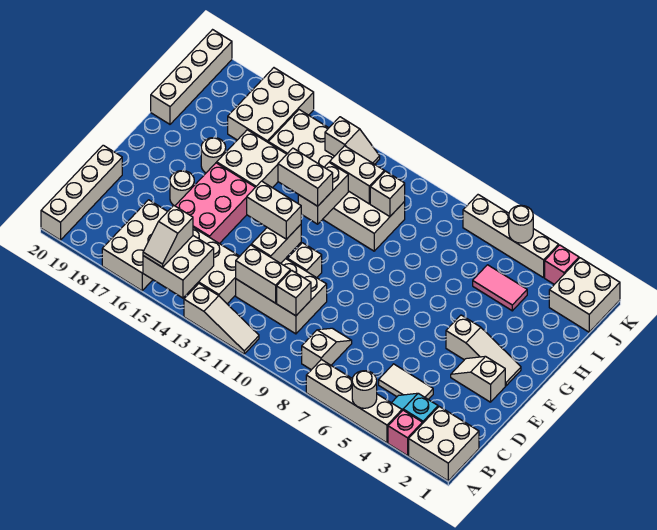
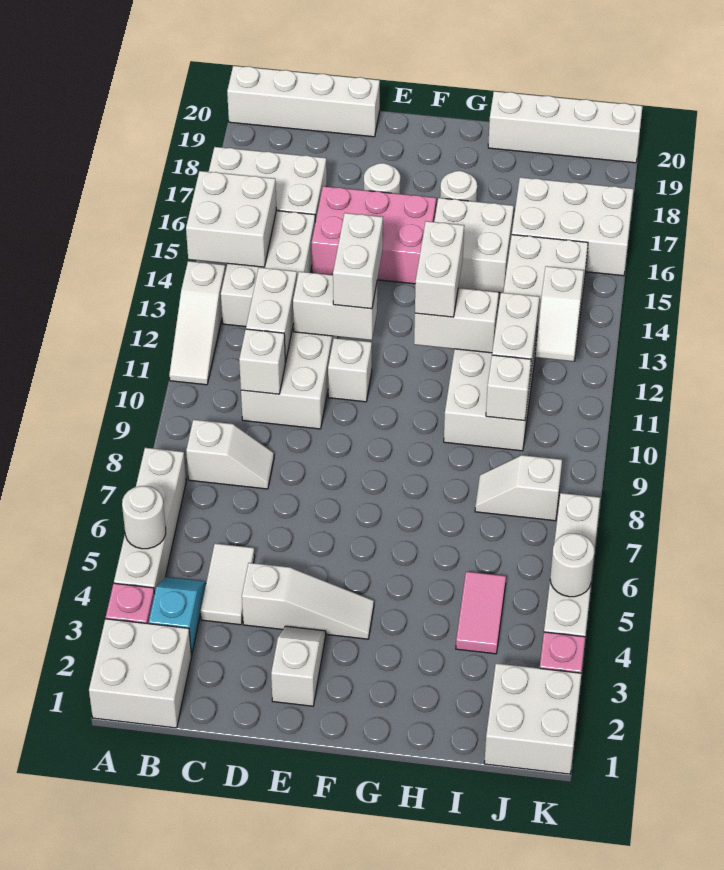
white slope A15:B15 level 3 top B -> white slope I8:J8 level 1 top J
white slope F2:F4 level 1 top 4 -> white slope D4:F4 level 1 top D

